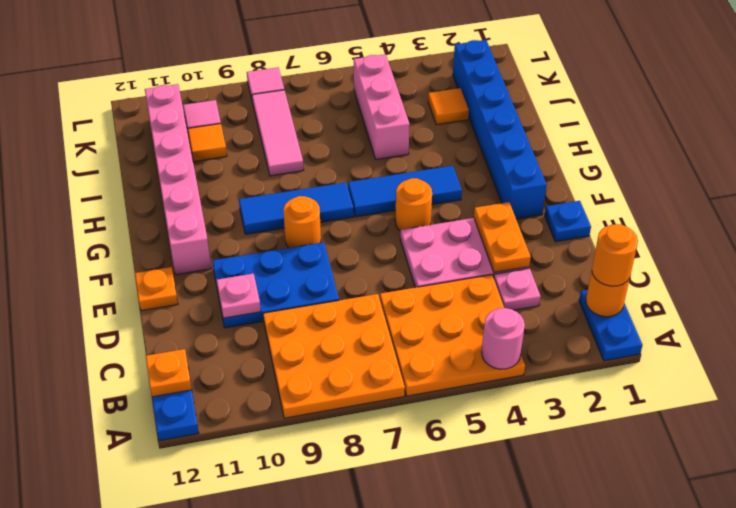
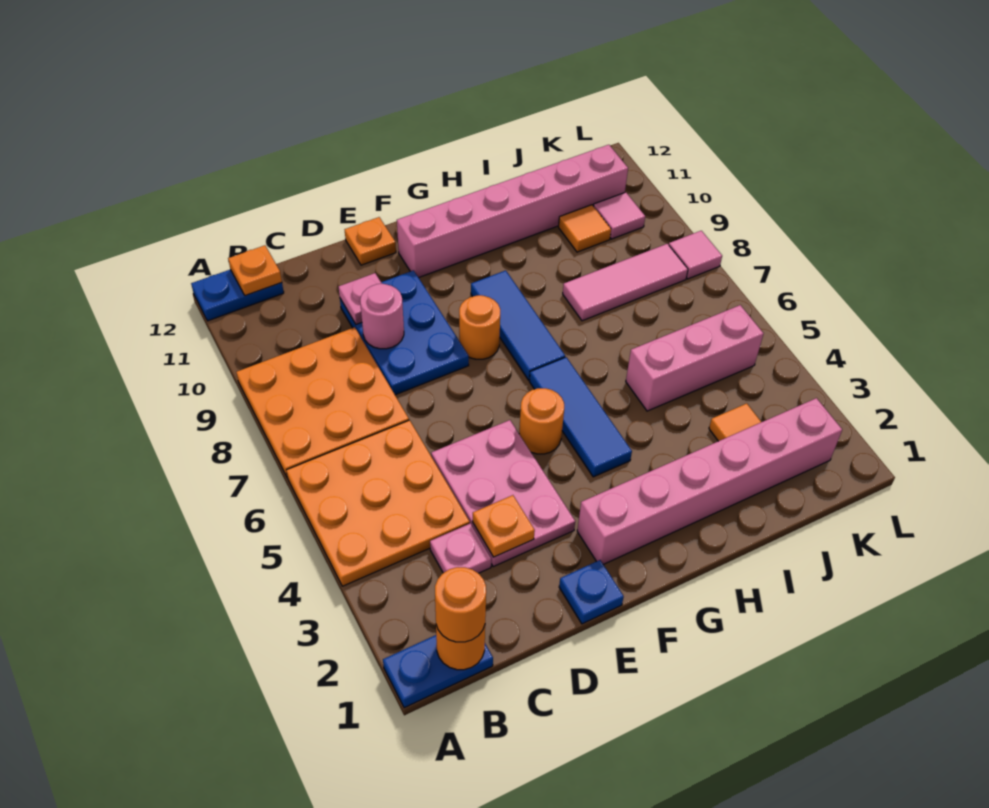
pink round brick A4 level 2 -> pink round brick D9 level 2
orange plate D3:E3 level 2 -> orange plate D3 level 2
blue brick F2:K2 level 1 -> pink brick F2:K2 level 1

